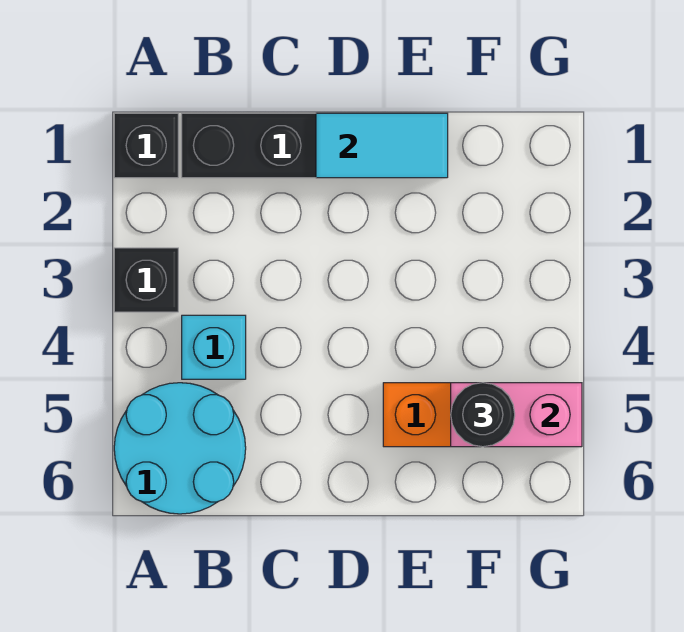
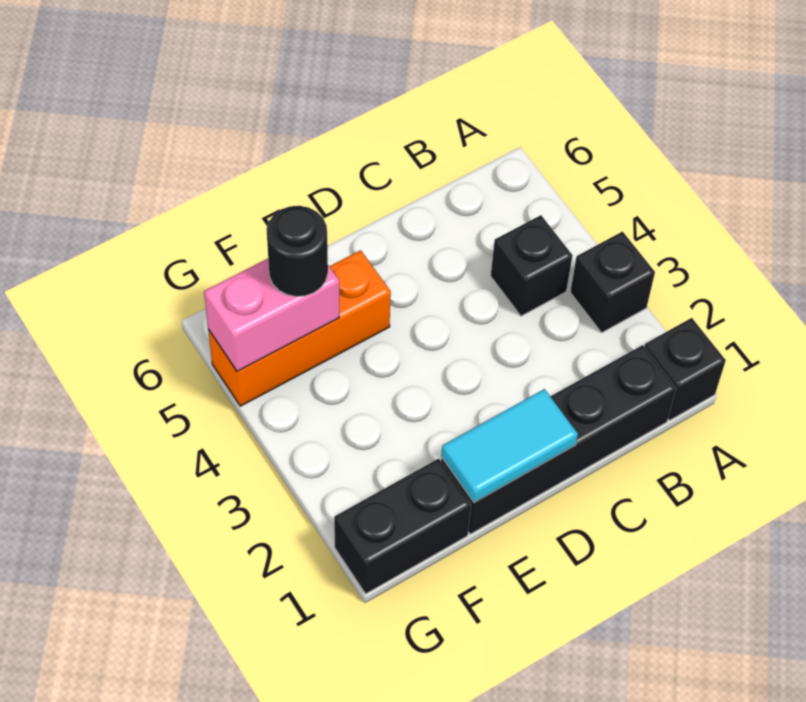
cyan round brick A5:B6 level 1 -> none
cyan brick B4 level 1 -> black brick B4 level 1
none -> black brick F1:G1 level 1

